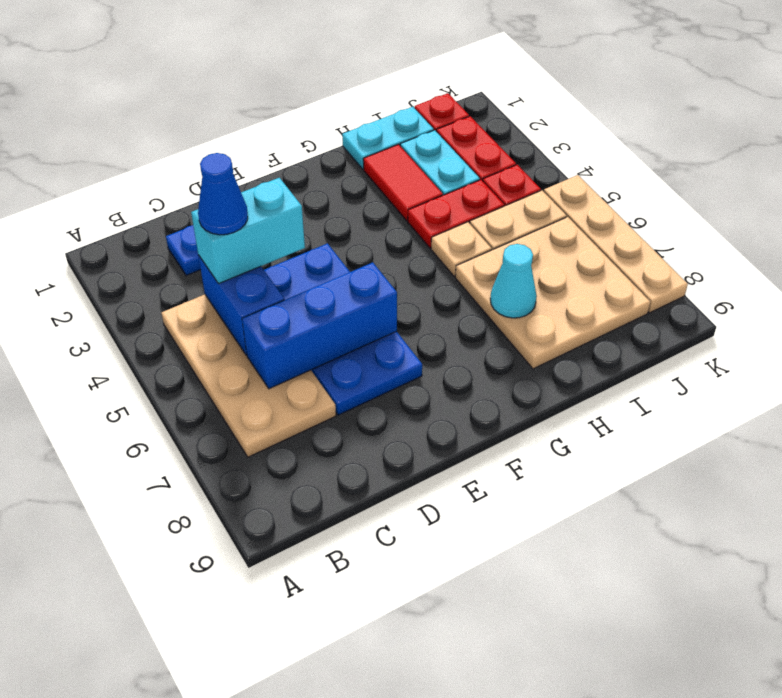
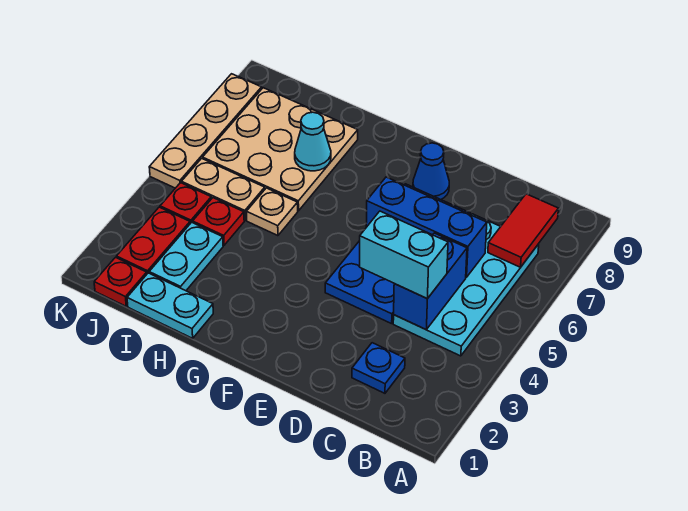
tan plate B4:C7 level 1 -> cyan plate B4:C7 level 1
blue cone C4 level 4 -> blue cone E8 level 1
red tile H2:H3 level 1 -> red tile B7:B8 level 2
red plate H4:I4 level 1 -> red plate I4 level 1

